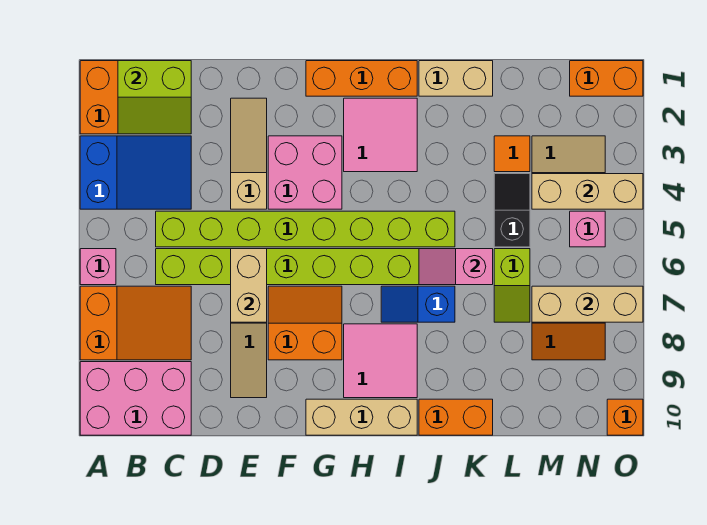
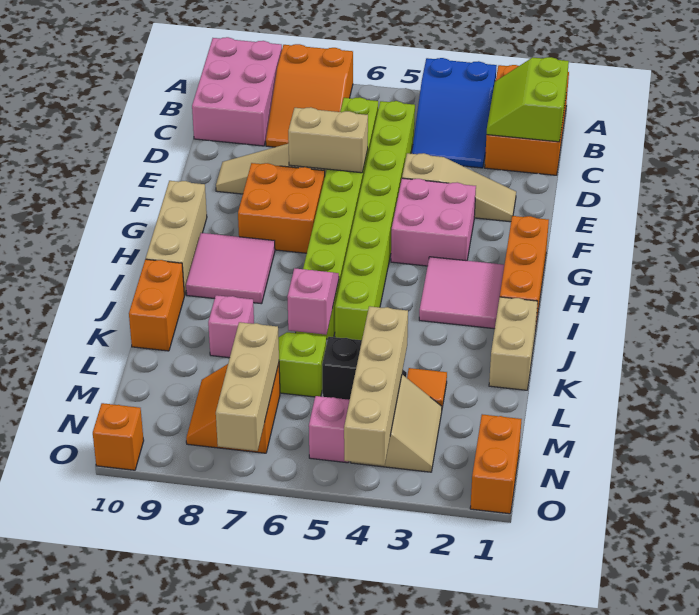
pink brick A6 level 1 -> pink brick K8 level 1
orange slope F7:G8 level 1 top 8 -> orange brick F7:G8 level 1
blue slope I7:J7 level 1 top J -> none
tan brick M4:O4 level 2 -> tan brick L4:O4 level 2

